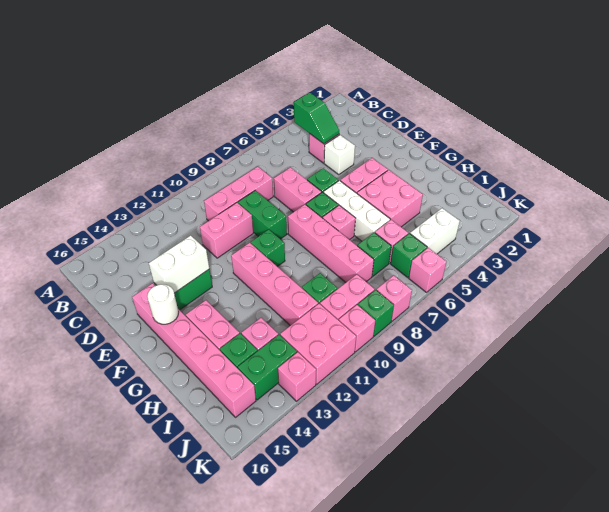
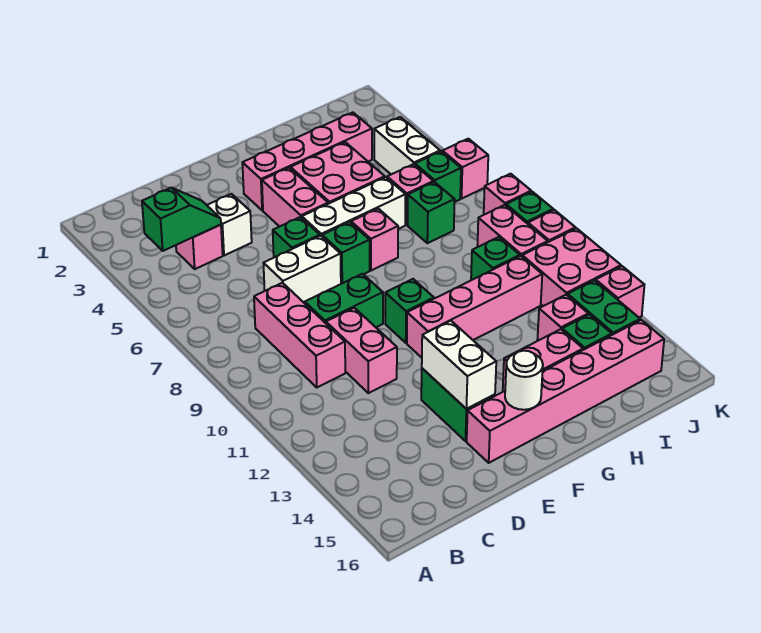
pink brick D7:E7 level 1 -> white brick D7:E7 level 1
pink brick F8:I8 level 1 -> pink brick F3:I3 level 1

